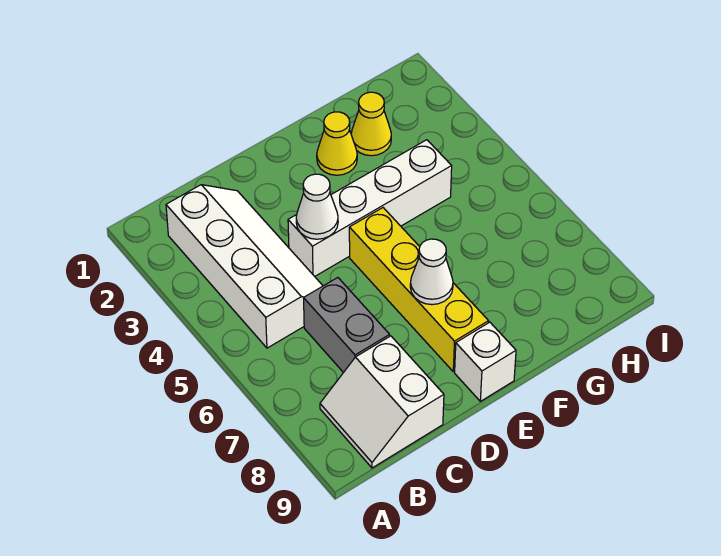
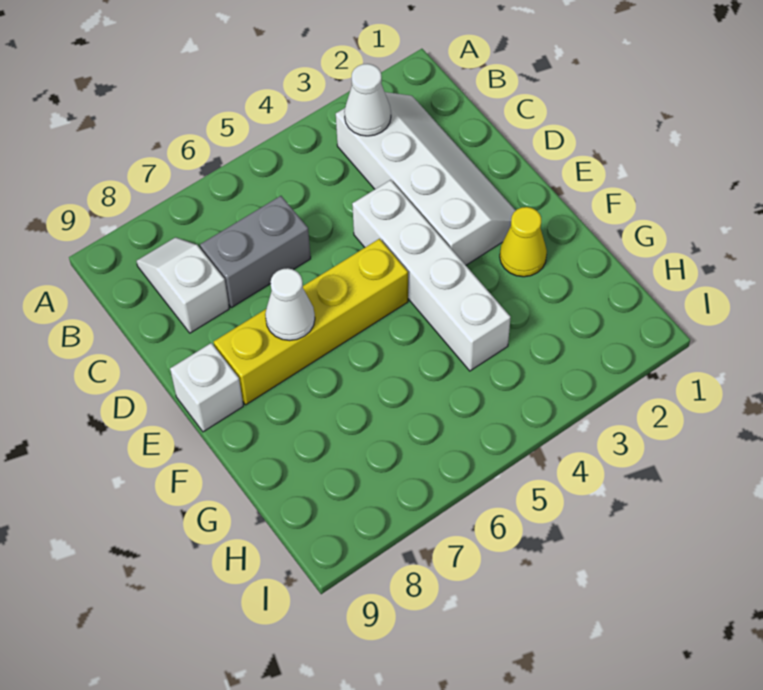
white slope B2:C5 level 1 top B -> white slope B2:E3 level 1 top 3
white slope B8:C9 level 1 top C -> white slope B8:C8 level 1 top C
white cone D4 level 2 -> white cone B3 level 2
yellow cone G2 level 1 -> none

